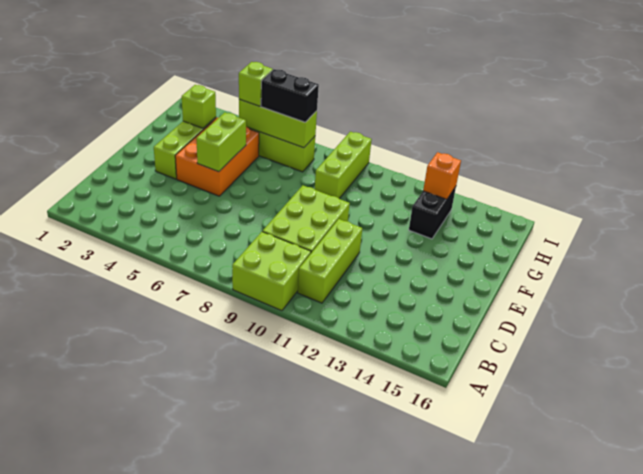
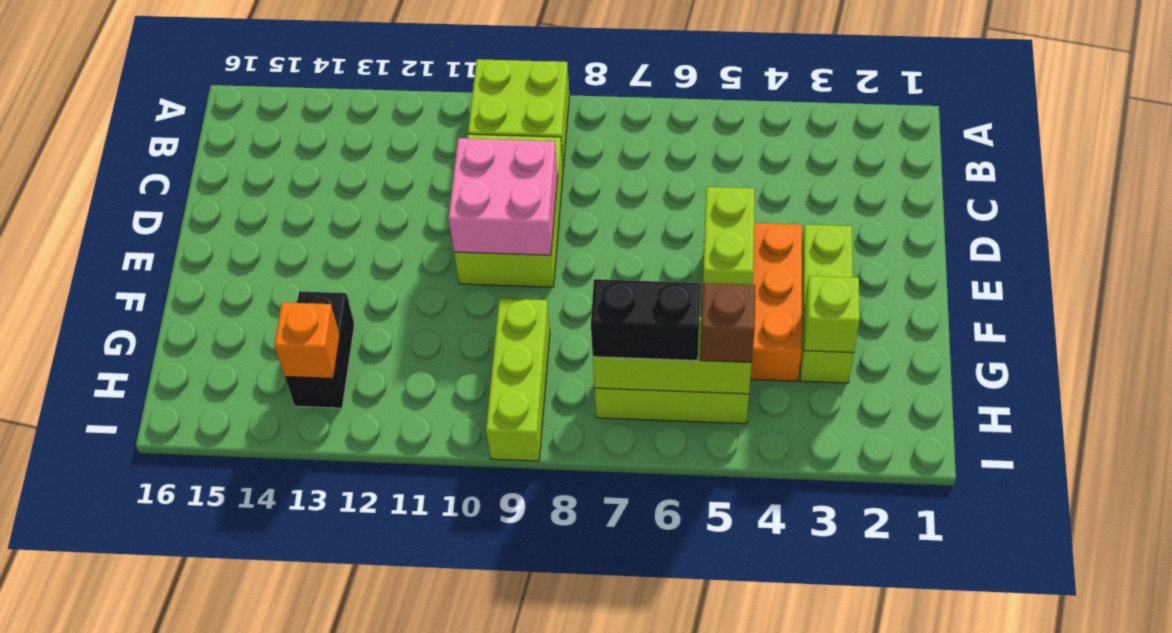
lime brick B11:D11 level 1 -> none
none -> pink brick D9:E10 level 2
lime brick H5 level 3 -> brown brick H5 level 3

